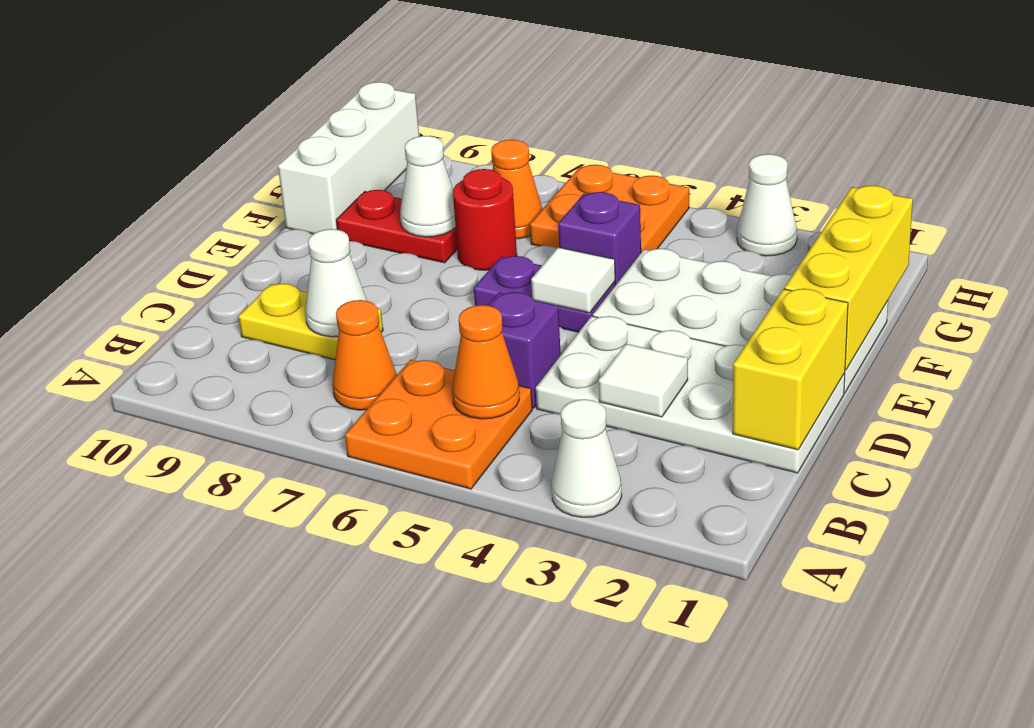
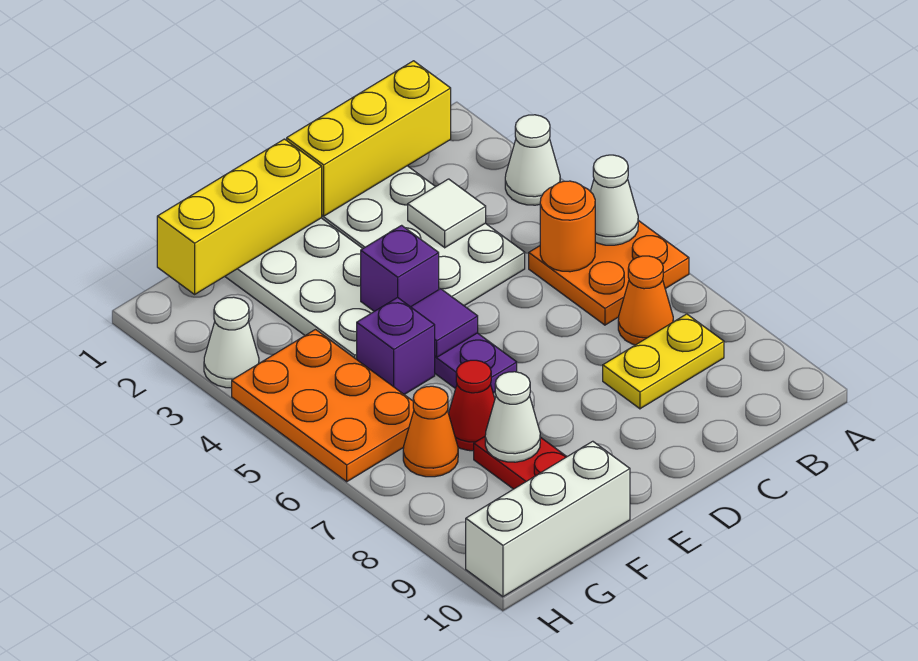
orange cone B5 level 2 -> orange round brick B5 level 2
yellow brick C1:D1 level 2 -> yellow brick B1:D1 level 2
purple brick C5 level 1 -> purple brick E4 level 2
yellow plate C8:C9 level 1 -> yellow plate B8:C8 level 1
white cone C8 level 2 -> white cone A5 level 2
white tile E5 level 2 -> purple tile E5 level 2
red round brick F7 level 1 -> red cone F7 level 1
orange plate G5:H6 level 1 -> orange plate G4:H6 level 1

